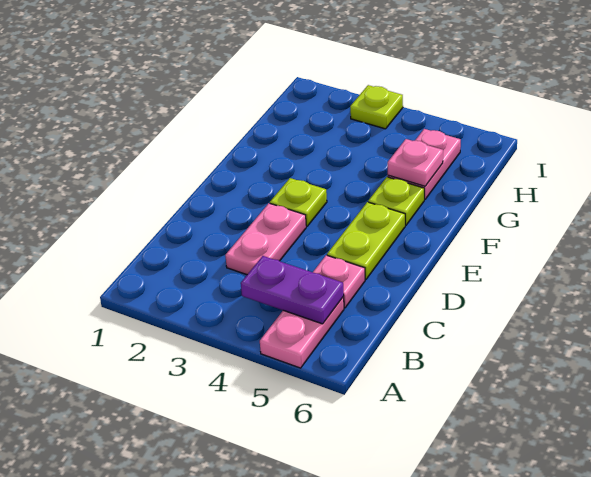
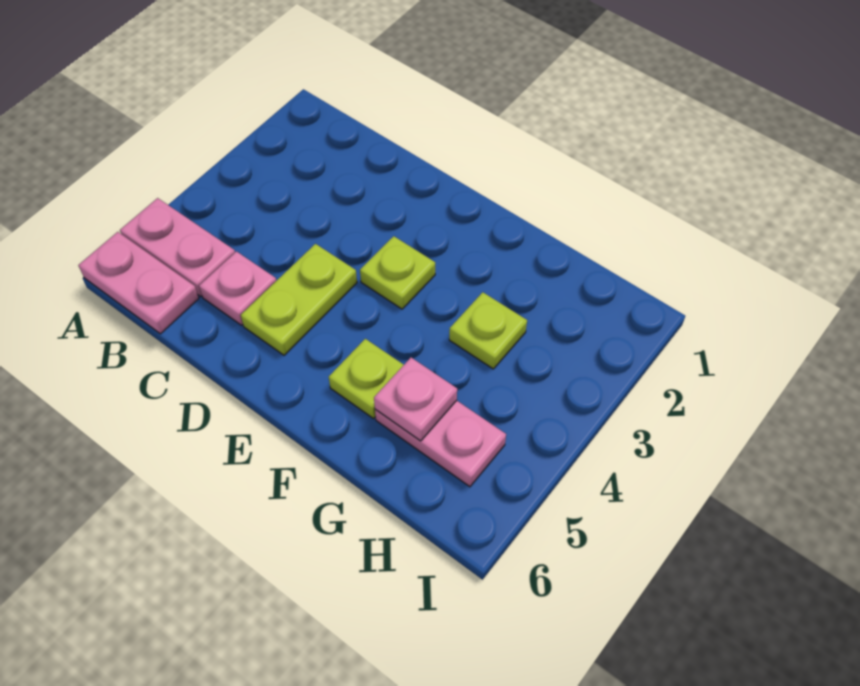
purple plate B4:B5 level 2 -> none
pink plate C3:D3 level 1 -> pink plate A6:B6 level 1
lime plate D5:E5 level 1 -> lime plate D4:D5 level 1
lime plate I3 level 1 -> lime plate G3 level 1

